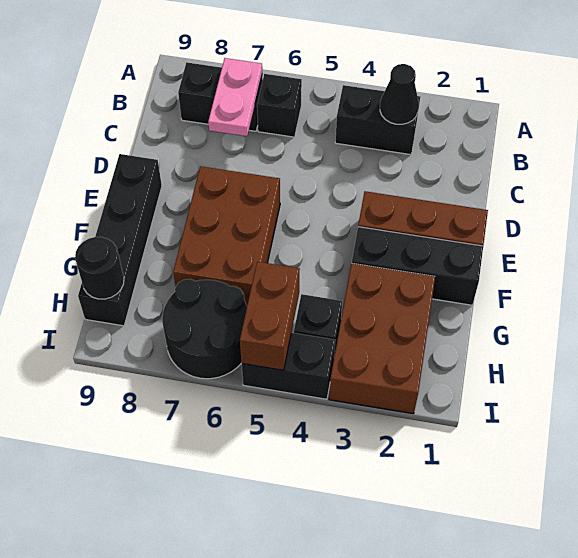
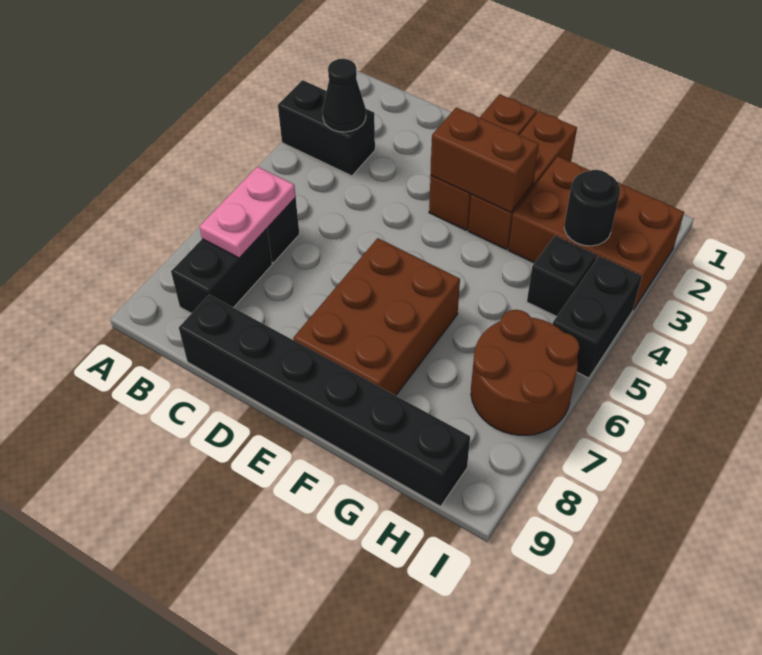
black brick B3:B4 level 1 -> black brick A3:B3 level 1
pink plate B7:C7 level 2 -> pink plate B6:B7 level 2
brown brick E6:G7 level 1 -> brown brick E6:F8 level 1
black brick E9:H9 level 1 -> black brick C9:H9 level 1
black brick F1:F3 level 1 -> brown brick F1:F3 level 1
brown brick H5:I5 level 2 -> brown brick E3:F3 level 2
black round brick H6:I7 level 1 -> brown round brick H6:I7 level 1
black round brick H9 level 2 -> black round brick H3 level 2

